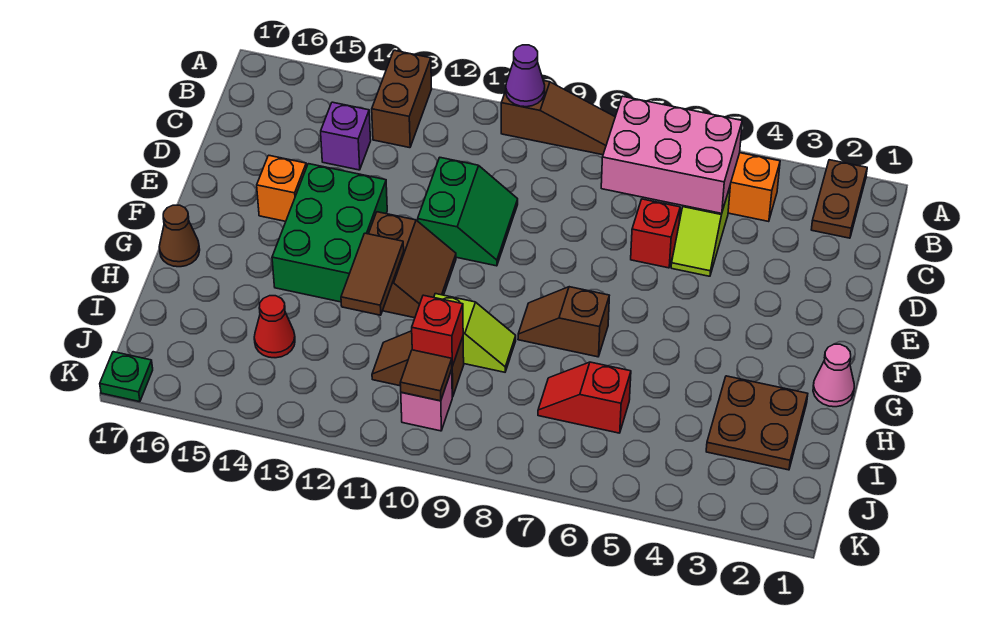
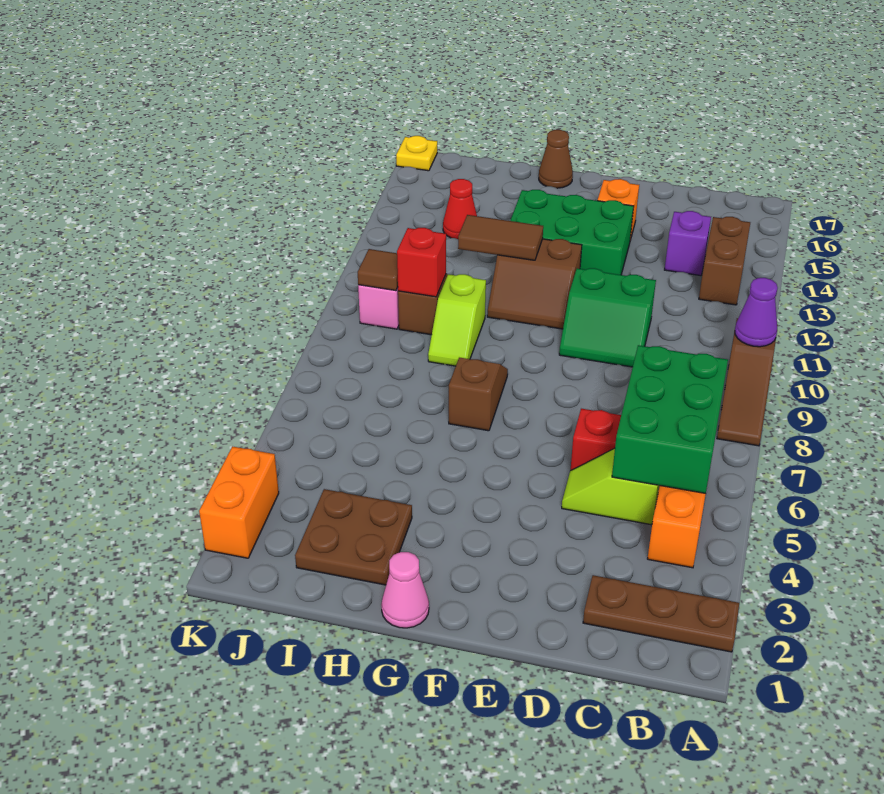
brown plate A2:B2 level 1 -> brown plate A2:C2 level 1
brown brick A13:B13 level 1 -> brown brick B13:B14 level 1
pink brick B5:C7 level 2 -> green brick B5:C7 level 2
red slope I6:I7 level 1 top 6 -> none
none -> orange brick K2:K3 level 1
green plate K17 level 1 -> yellow plate K17 level 1

